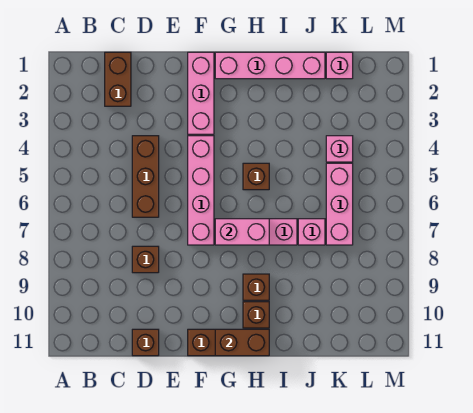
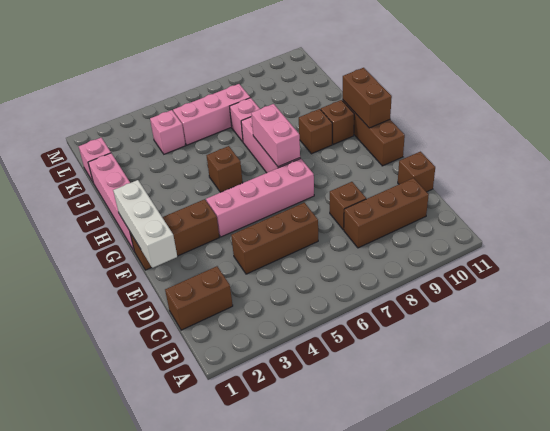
none -> brown brick C8:C10 level 1
none -> white brick E1:G1 level 2
pink brick F1:F3 level 1 -> brown brick F1:F3 level 1

